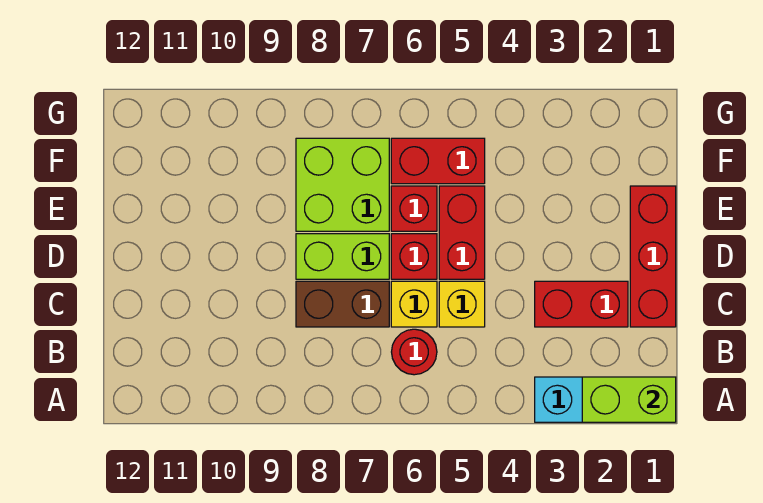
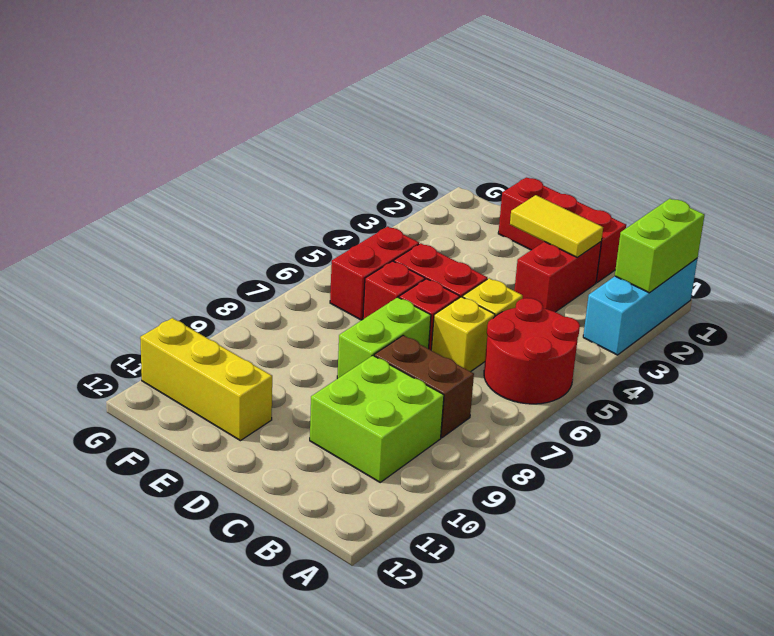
red round brick B6 level 1 -> red round brick A5:B6 level 1
none -> yellow tile C2:D2 level 2
brown brick C7:C8 level 1 -> brown brick B8:C8 level 1
lime brick E7:F8 level 1 -> lime brick B9:C10 level 1
none -> yellow brick E11:G11 level 1

